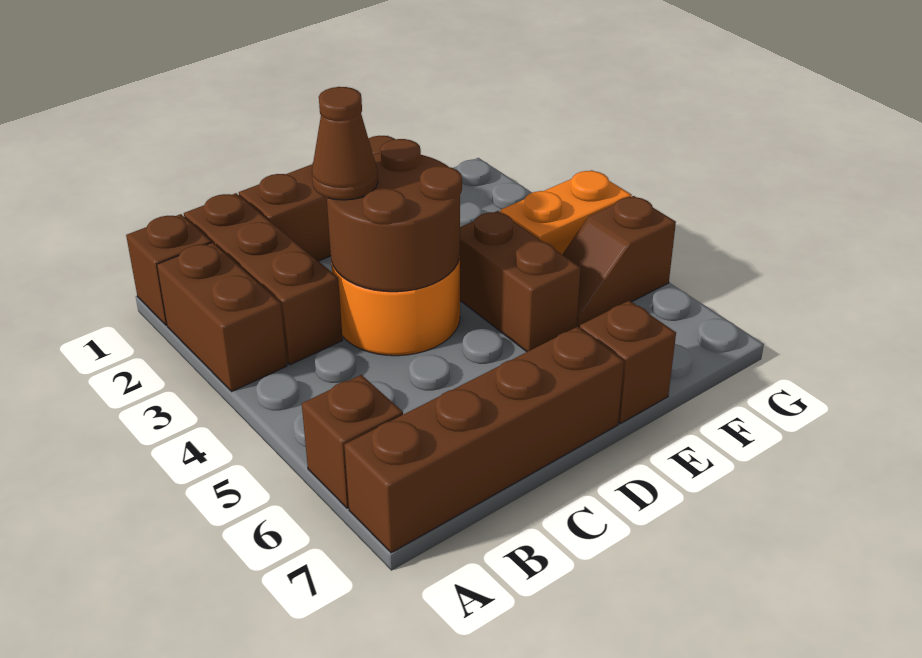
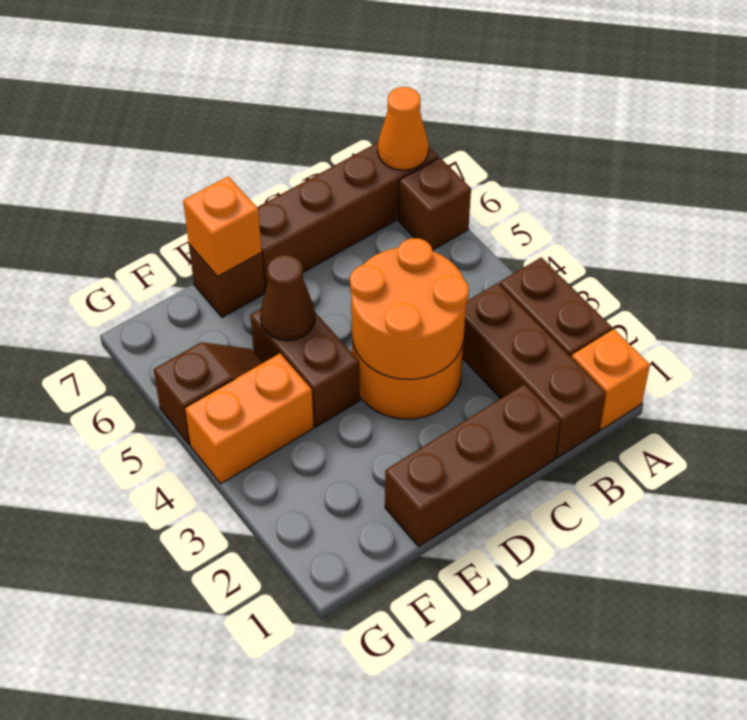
brown brick A1 level 1 -> orange brick A1 level 1
none -> orange cone A7 level 2
brown round brick C3:D4 level 2 -> orange round brick C3:D4 level 2
brown cone C3 level 3 -> brown cone E5 level 2
none -> orange brick E7 level 2

